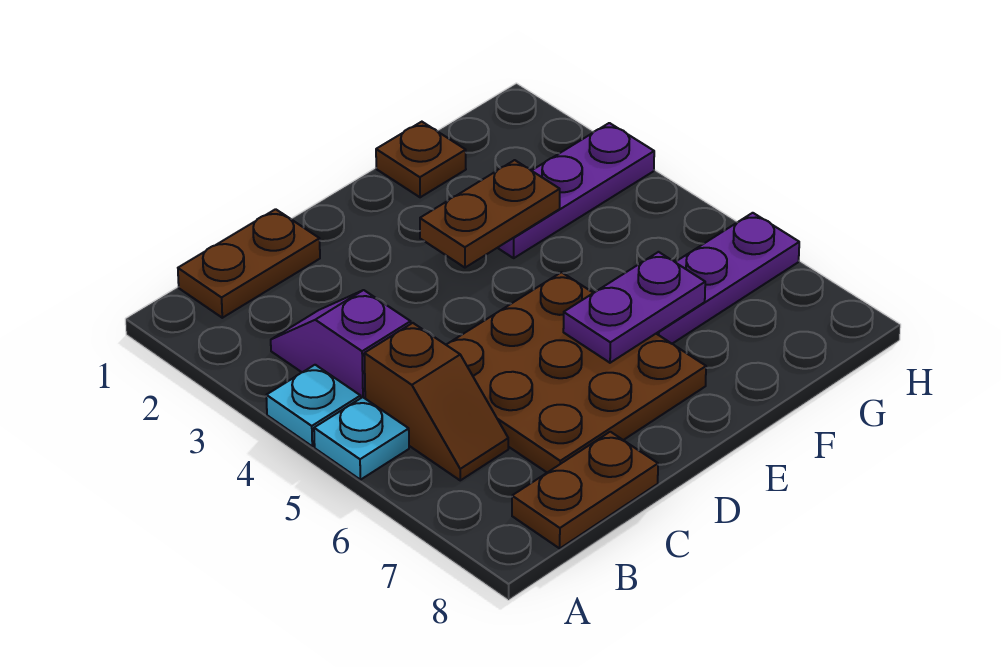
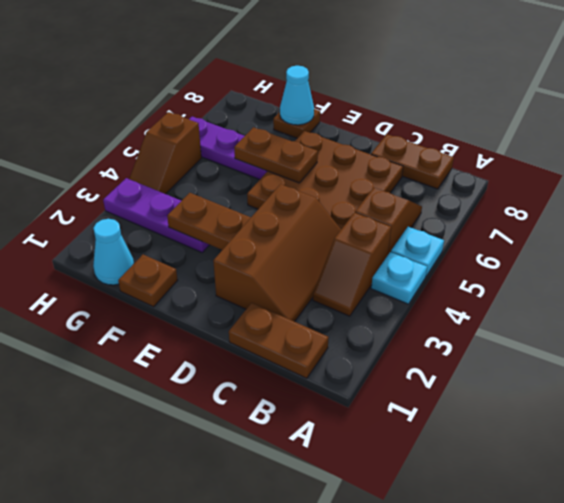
purple slope B3:B4 level 1 top 4 -> brown slope B3:B4 level 1 top 4
none -> brown slope C2:D4 level 1 top D
purple plate E6:F6 level 2 -> brown plate E6:F6 level 2
none -> brown plate F8 level 1
none -> cyan cone F8 level 2
none -> cyan cone G1 level 1
none -> brown slope H4:H5 level 1 top 5

